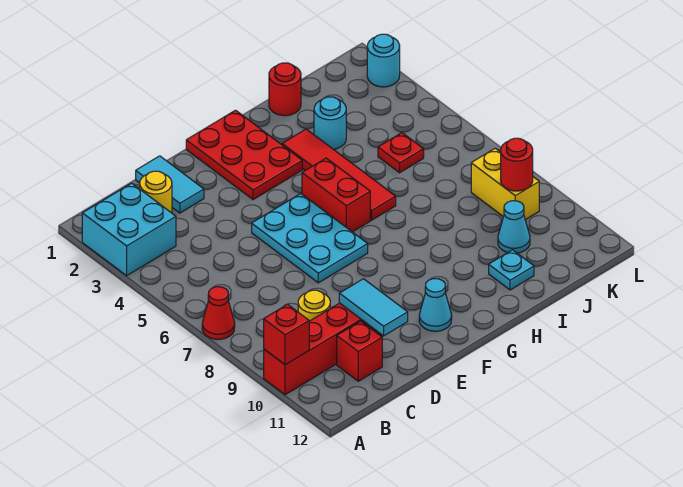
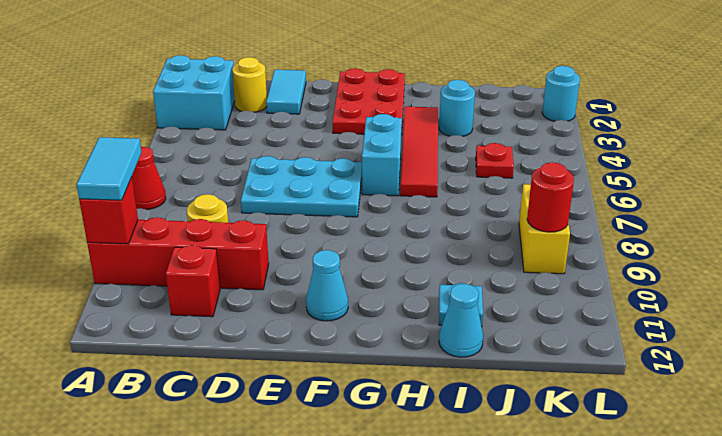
cyan tile D10:D11 level 2 -> cyan tile A9:A10 level 3
cyan plate E5:F7 level 1 -> cyan plate D6:F7 level 1
red brick G5:G6 level 1 -> cyan brick G5:G6 level 1
red round brick I1 level 1 -> none
cyan cone J10 level 1 -> cyan cone I12 level 1

